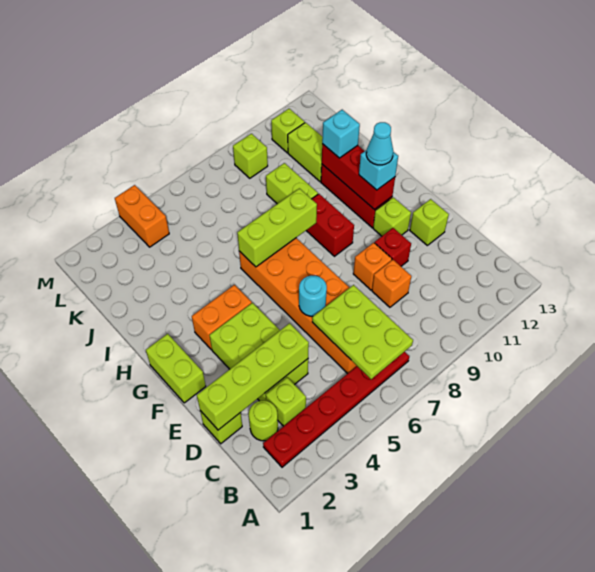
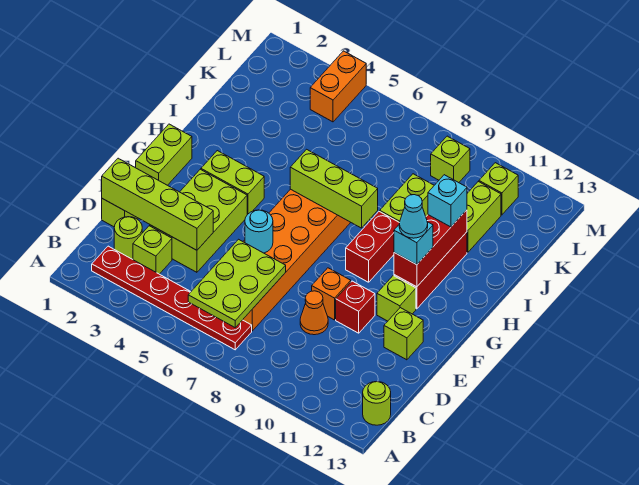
none -> lime round brick B13 level 1
orange brick D9 level 1 -> orange cone D9 level 1
orange brick G3:G4 level 1 -> lime brick G3:G4 level 1

